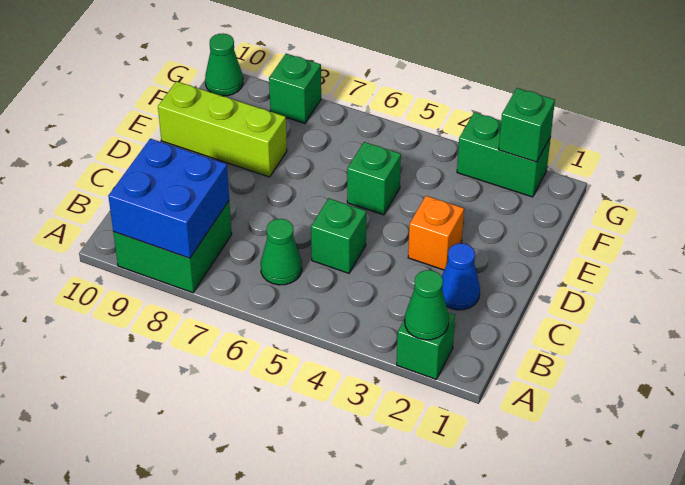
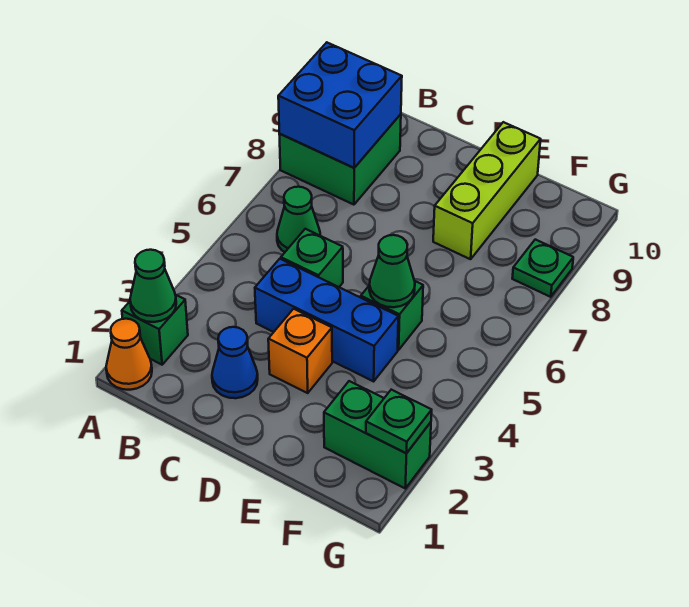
none -> orange cone A1 level 1
none -> blue brick C4:E4 level 1
green brick G2:G3 level 1 -> green brick F2:G2 level 1
green brick G2 level 2 -> green plate G2 level 2
green brick G8 level 1 -> green plate G8 level 1
green cone G10 level 1 -> green cone E5 level 2

